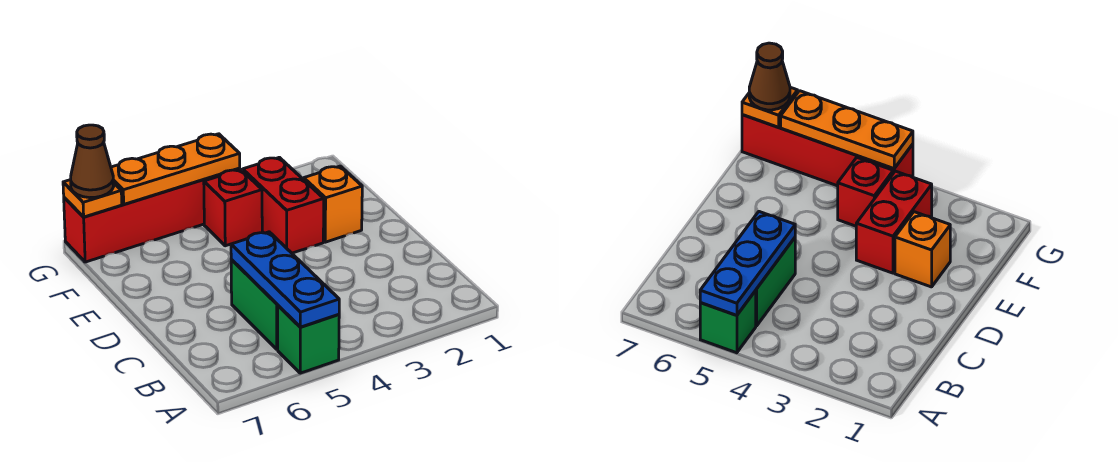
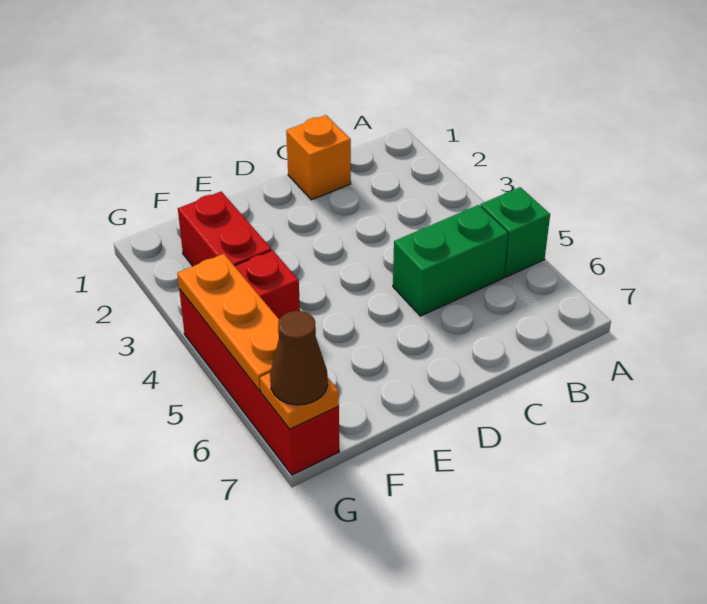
blue plate A5:C5 level 2 -> none
orange brick E2 level 1 -> orange brick C1 level 1
red brick E3:F3 level 1 -> red brick F2:F3 level 1

